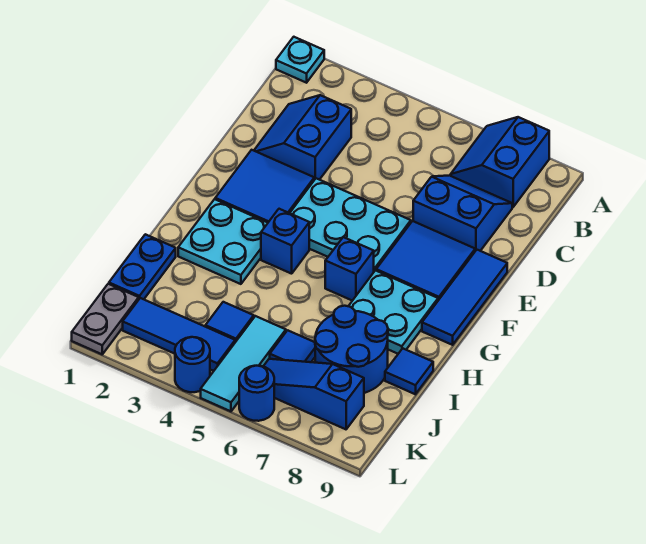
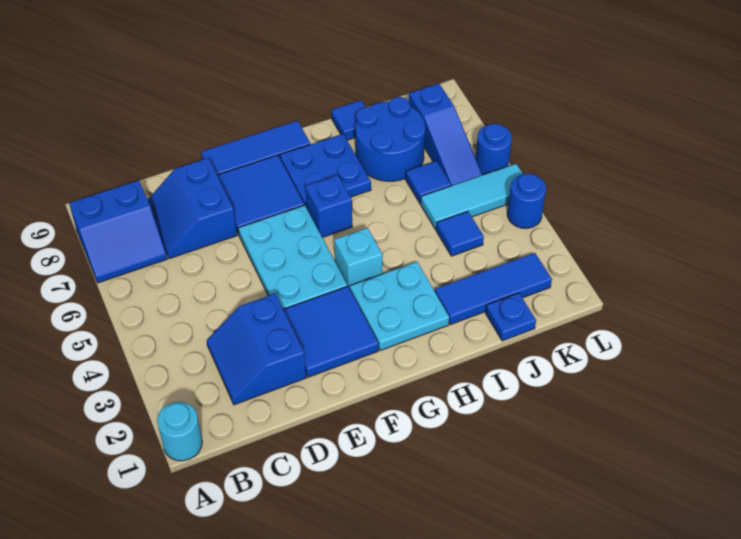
cyan plate A1 level 1 -> cyan round brick A1 level 1
blue slope C2:D3 level 1 top 3 -> blue slope C2:D3 level 1 top D
blue brick G4 level 1 -> cyan brick G4 level 1
cyan plate G7:H8 level 1 -> blue plate G7:H8 level 1
blue plate I1:J1 level 1 -> blue plate J1 level 1
grey plate K1:L1 level 1 -> none
blue tile K2:K4 level 1 -> blue tile I2:K2 level 1

